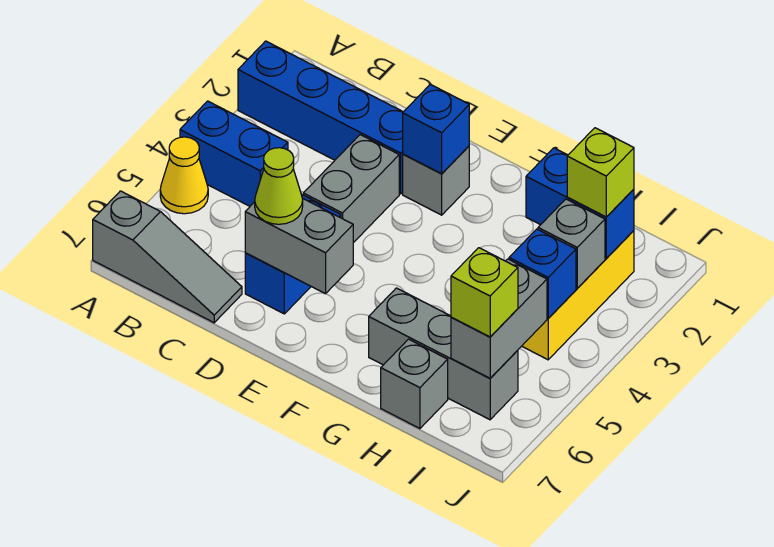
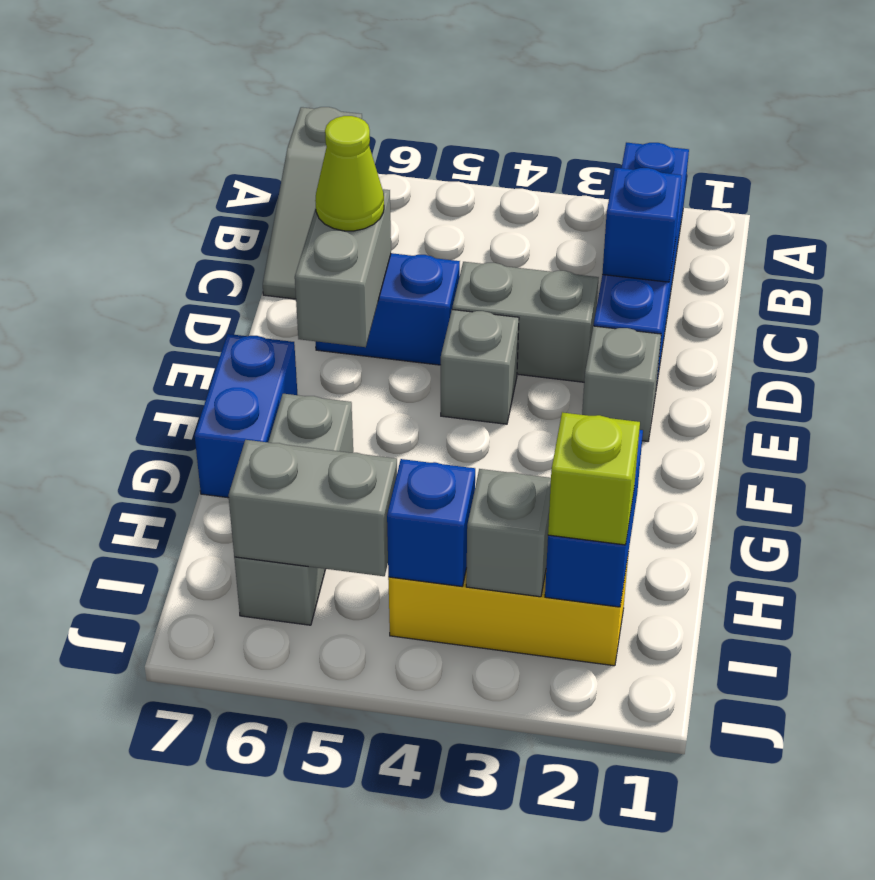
blue brick A4:B4 level 1 -> blue brick F7:G7 level 1
yellow cone A5 level 1 -> none
blue brick E2 level 2 -> blue brick C2 level 2
grey brick H7 level 1 -> grey brick E4 level 1
lime brick I6 level 3 -> none

